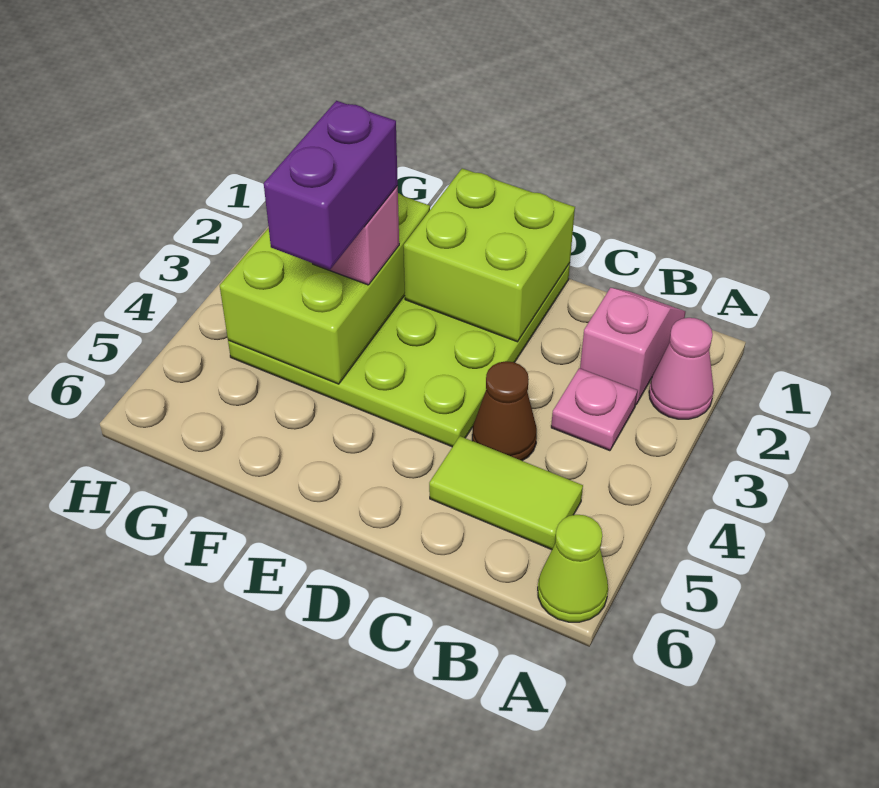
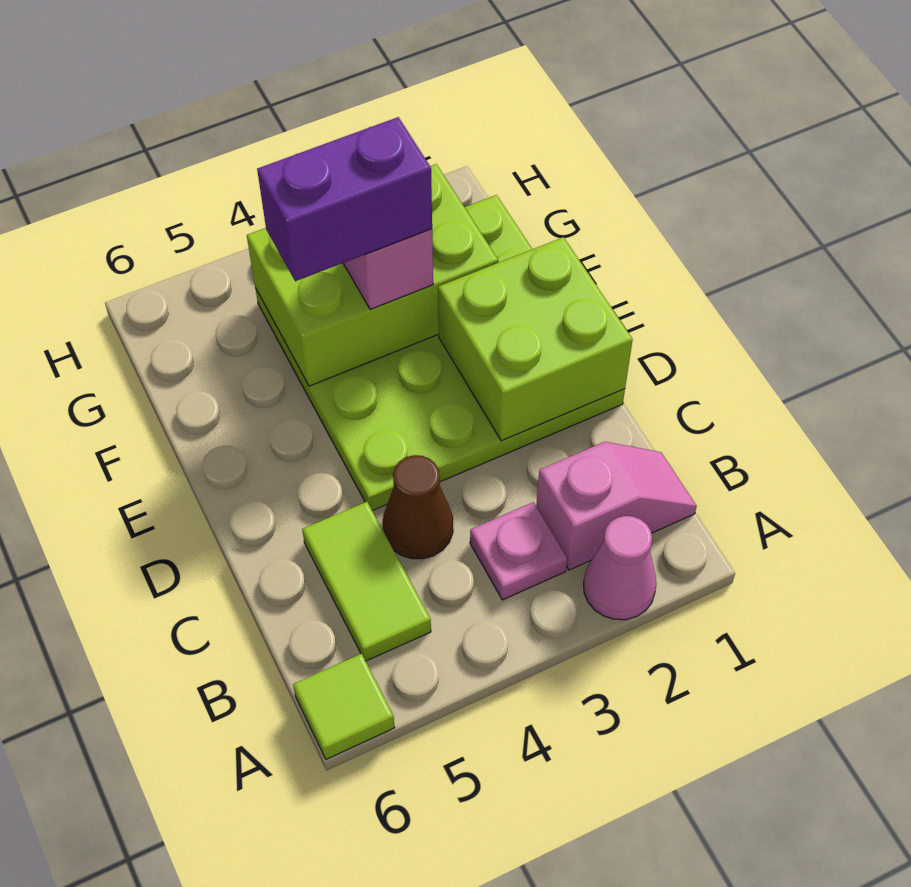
lime cone A6 level 1 -> lime tile A6 level 1

